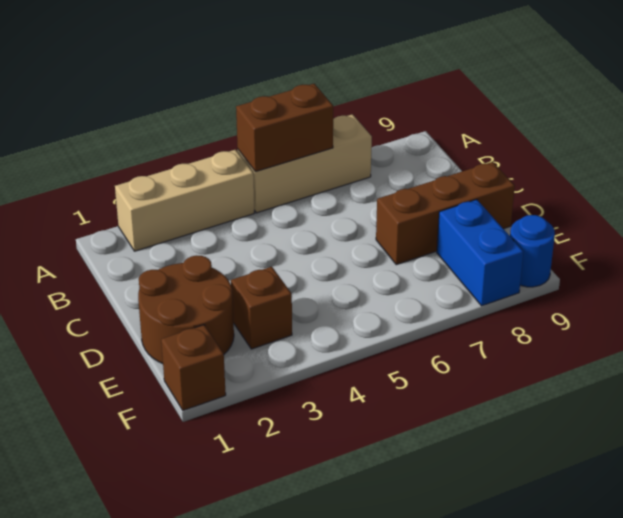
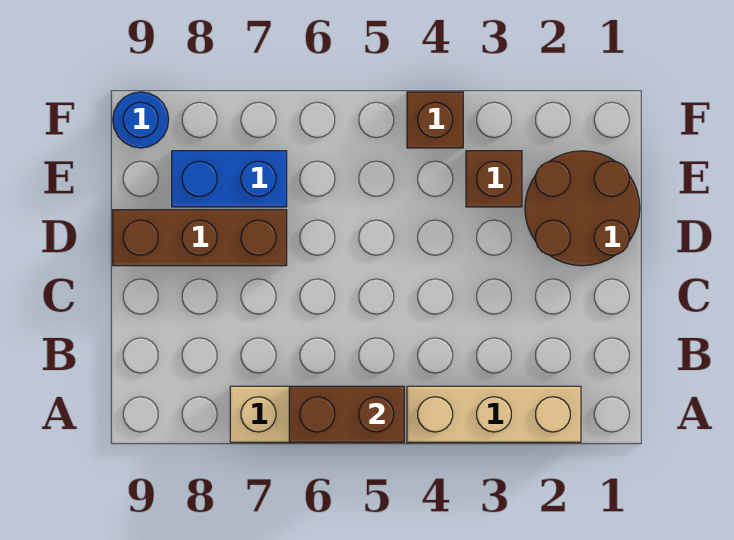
blue brick E8:F8 level 1 -> blue brick E7:E8 level 1
brown brick F1 level 1 -> brown brick F4 level 1

